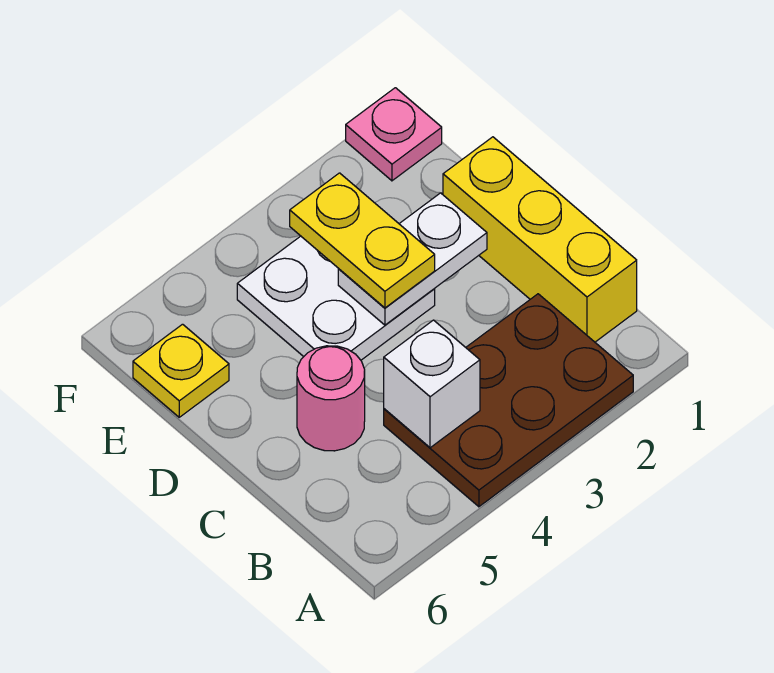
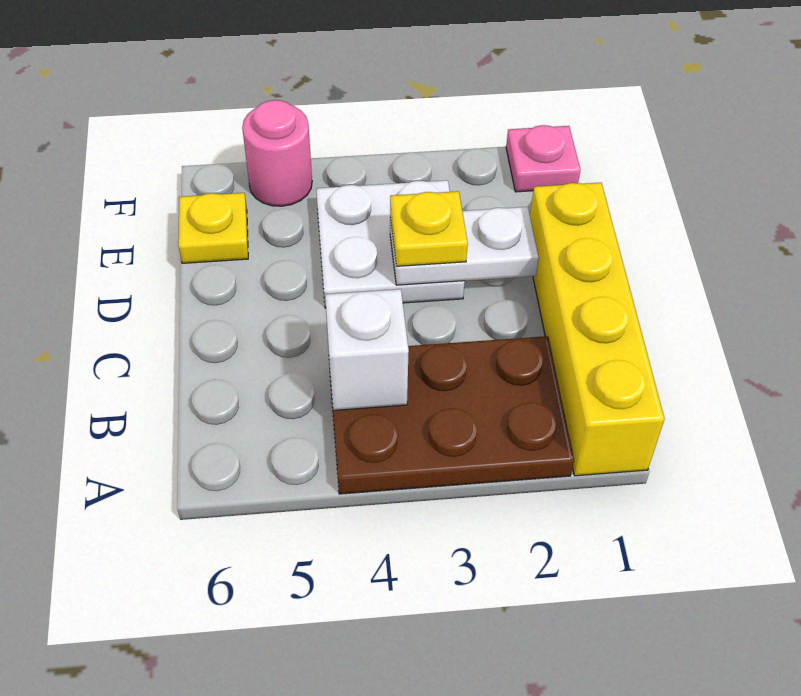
yellow brick B1:D1 level 1 -> yellow brick A1:D1 level 1
pink round brick C5 level 1 -> pink round brick F5 level 1
yellow plate D3:E3 level 3 -> yellow plate D3 level 3

